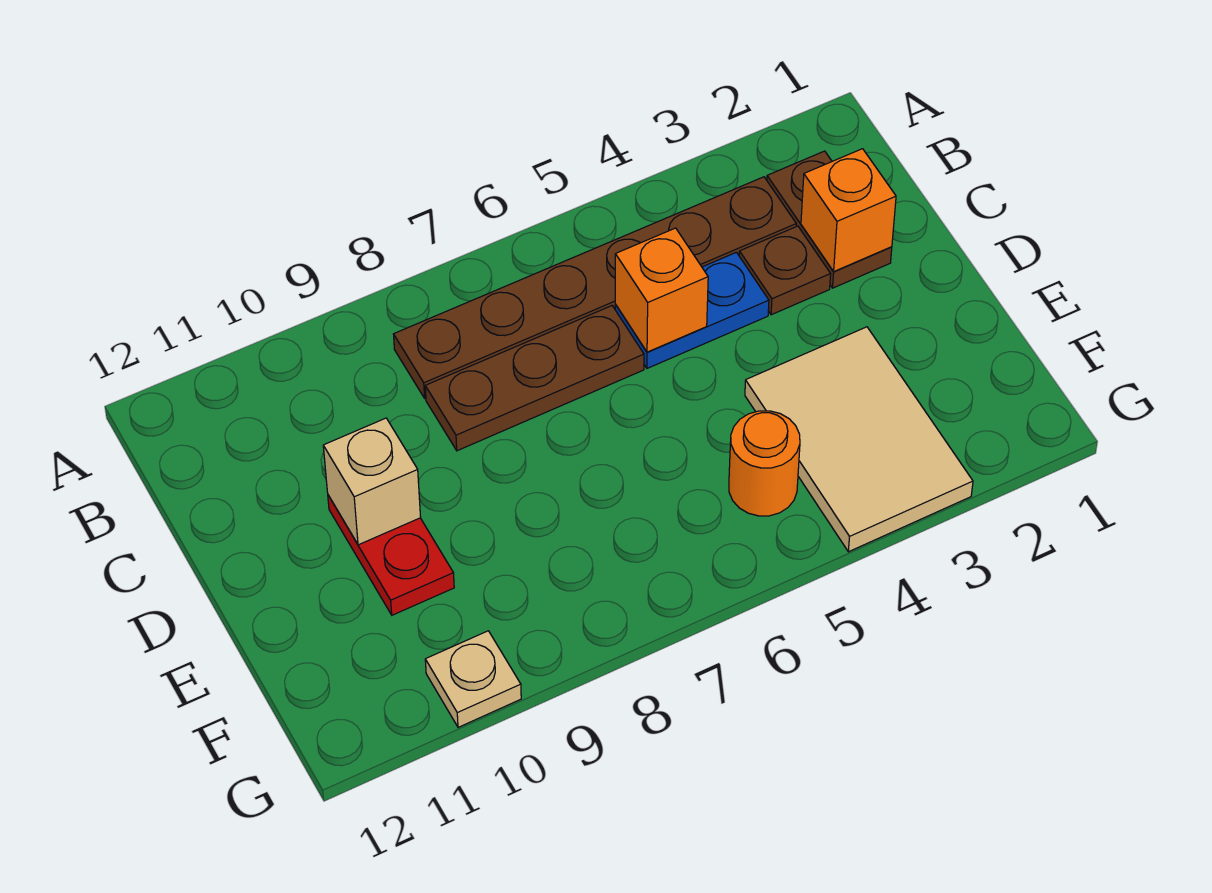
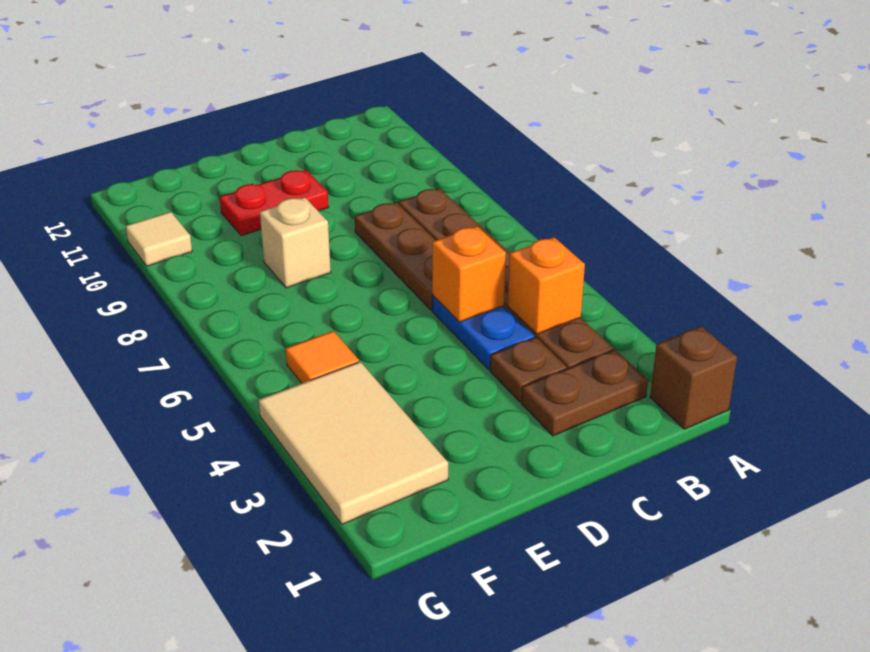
none -> brown brick A1 level 1
orange brick C2 level 2 -> orange brick B4 level 2
tan brick D10 level 2 -> tan brick E8 level 1
tan tile E3:G4 level 1 -> tan tile F2:G4 level 1
orange round brick F5 level 1 -> orange tile F5 level 1
tan plate G10 level 1 -> tan tile G10 level 1

